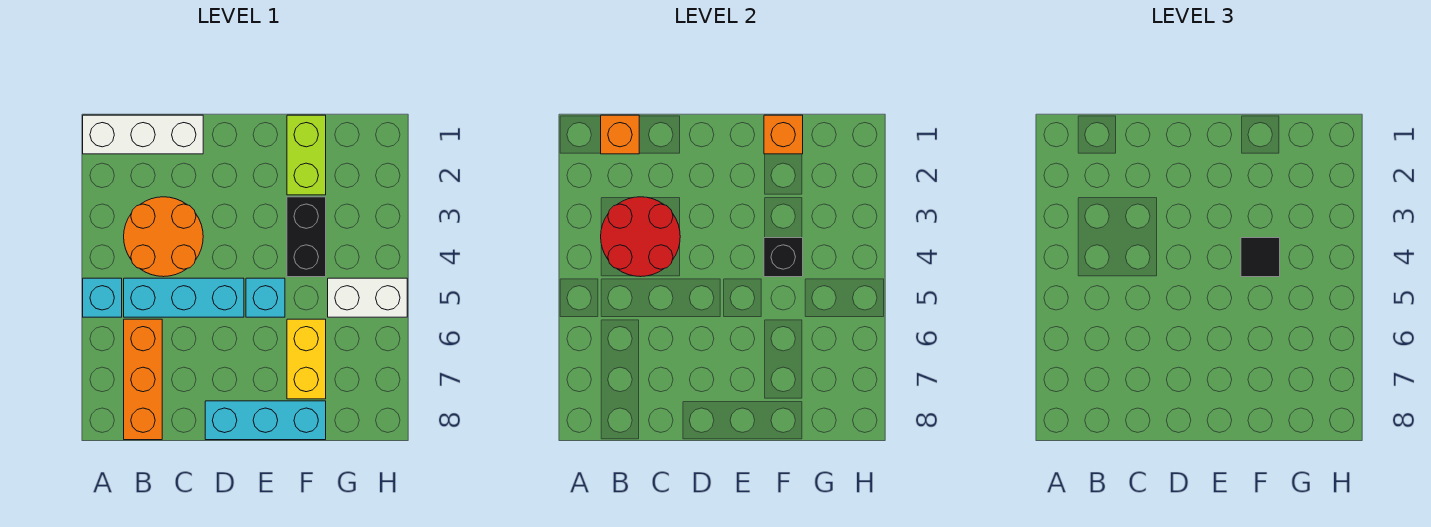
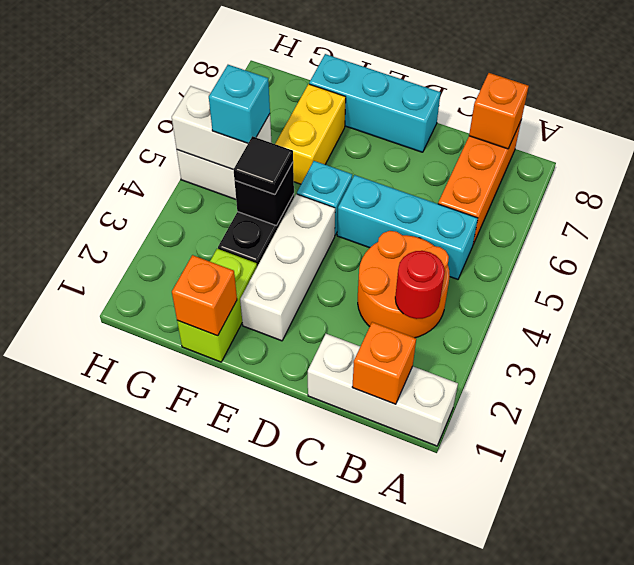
cyan brick A5 level 1 -> cyan brick G5 level 3
red round brick B3:C4 level 2 -> red round brick B3 level 2
none -> orange brick B8 level 2
none -> white brick E2:E4 level 1
none -> white brick G5:H5 level 2

